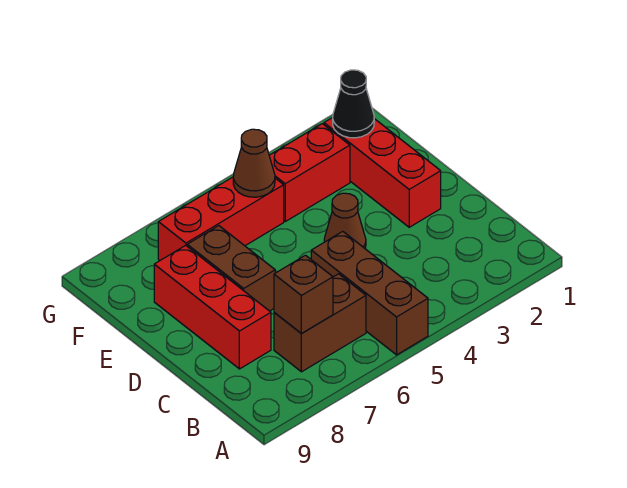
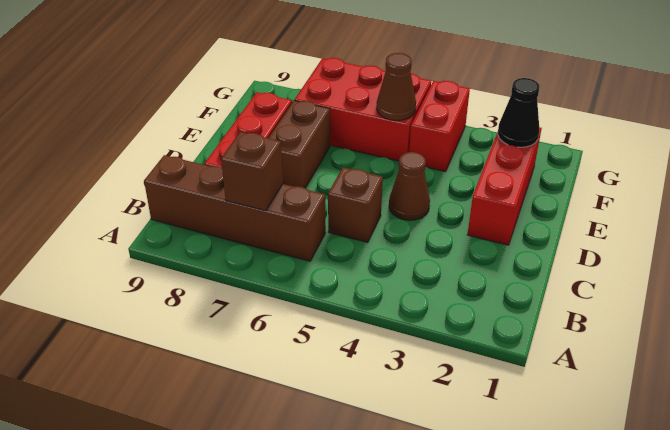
brown brick A5:C5 level 1 -> brown brick C5 level 1
brown brick B6:B7 level 1 -> brown brick B6:B9 level 1
red brick F3:F4 level 1 -> red brick F4:G4 level 1
red brick F5:F7 level 1 -> red brick F5:G7 level 1

